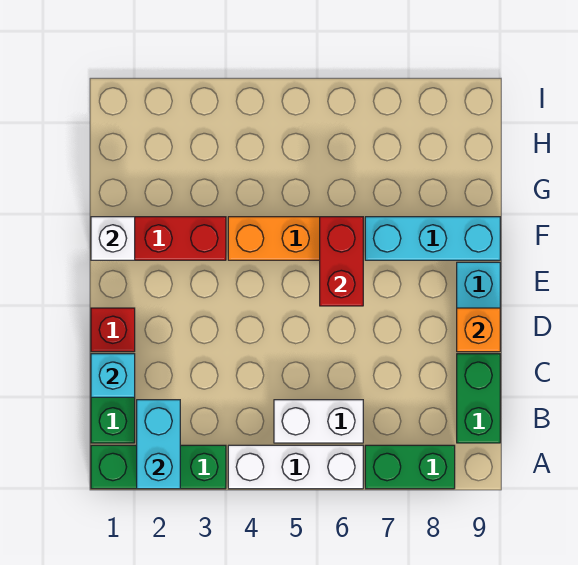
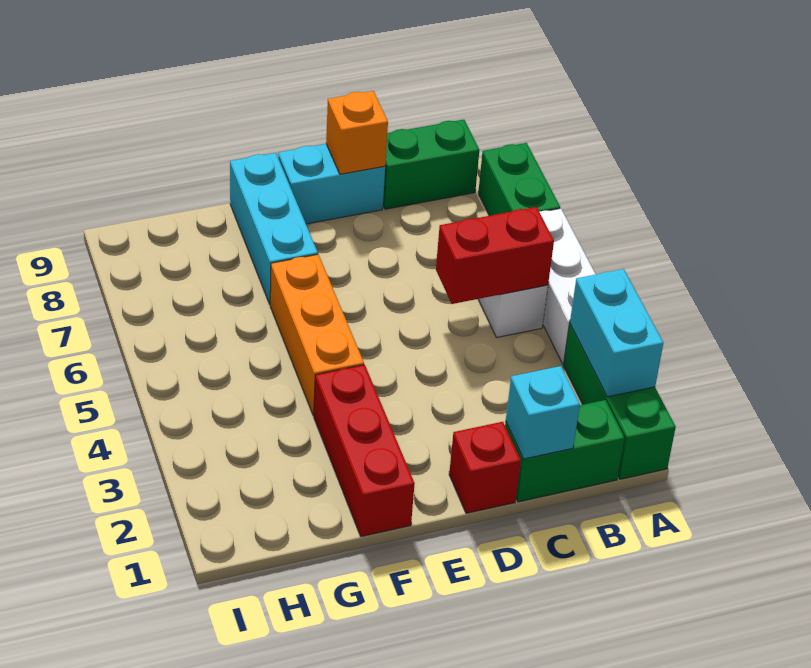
cyan brick A2:B2 level 2 -> cyan brick A2:A3 level 2
red brick E6:F6 level 2 -> red brick B5:C5 level 2
white brick F1 level 2 -> none

